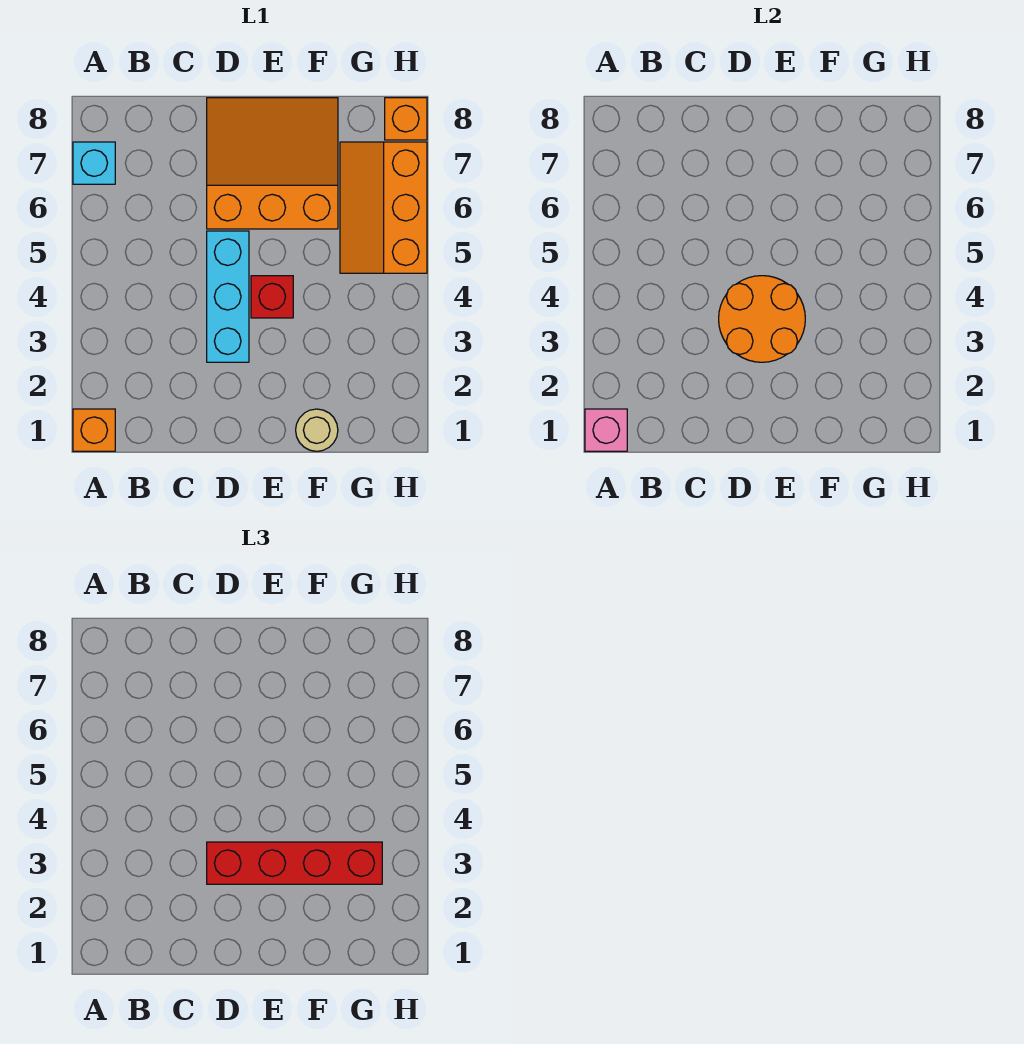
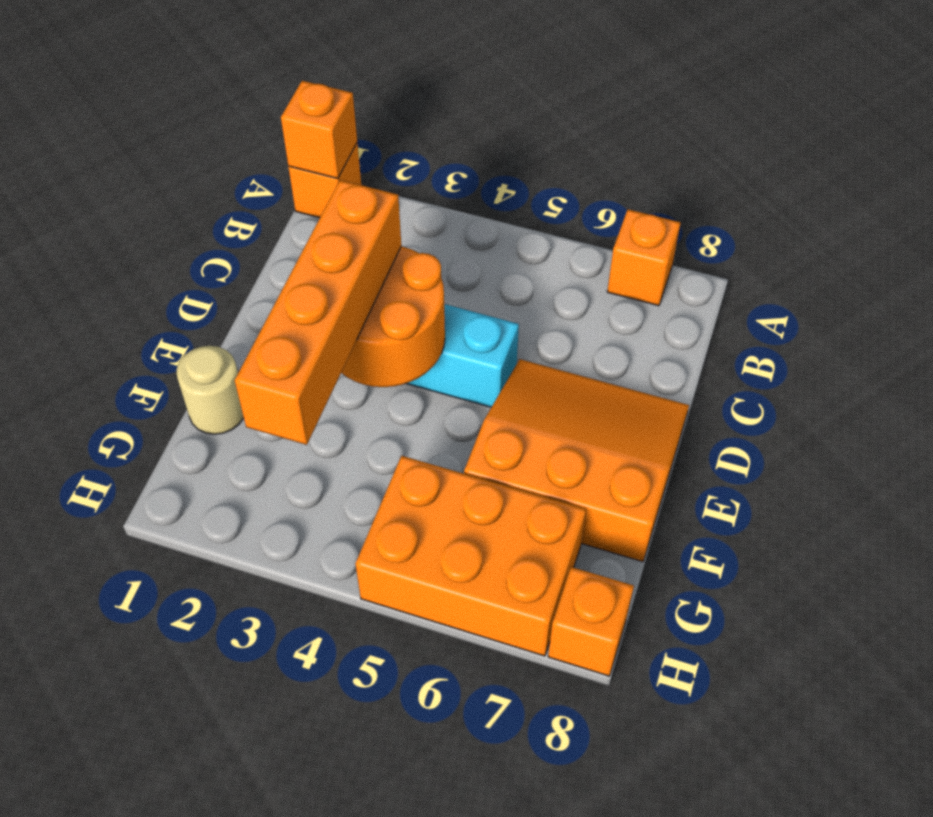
pink brick A1 level 2 -> orange brick A1 level 2
cyan brick A7 level 1 -> orange brick A7 level 1
red brick D3:G3 level 3 -> orange brick D3:G3 level 3
orange slope D6:F8 level 1 top 6 -> orange slope D6:F8 level 1 top F
red brick E4 level 1 -> none
orange slope G5:H7 level 1 top H -> orange brick G5:H7 level 1

